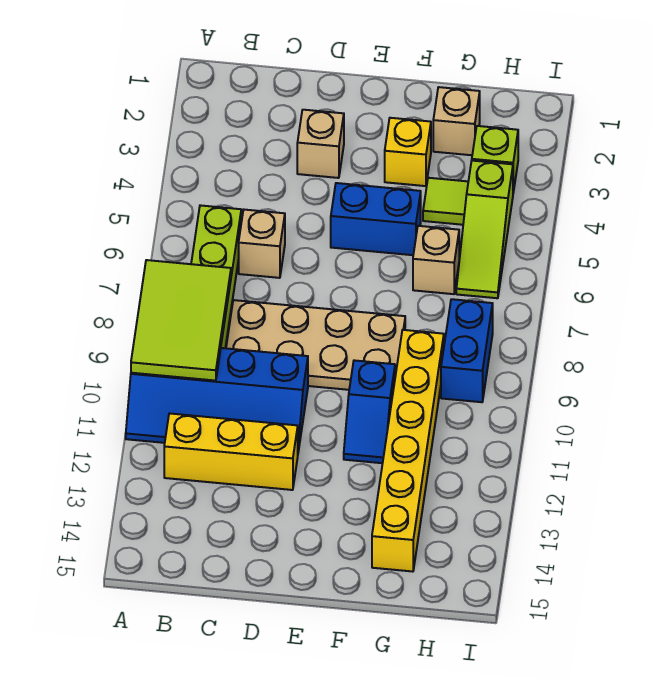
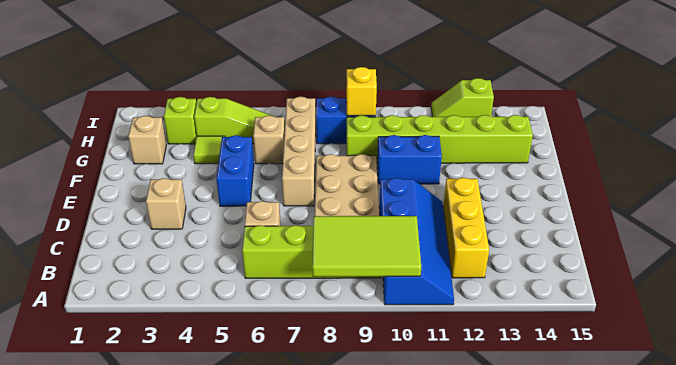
none -> tan brick E7:H7 level 1
yellow brick F3 level 1 -> yellow brick H9 level 2
blue slope F10:F11 level 1 top 10 -> blue brick F10:F11 level 1
yellow brick G9:G14 level 1 -> lime brick G9:G14 level 1
none -> lime slope I12:I13 level 1 top 13

